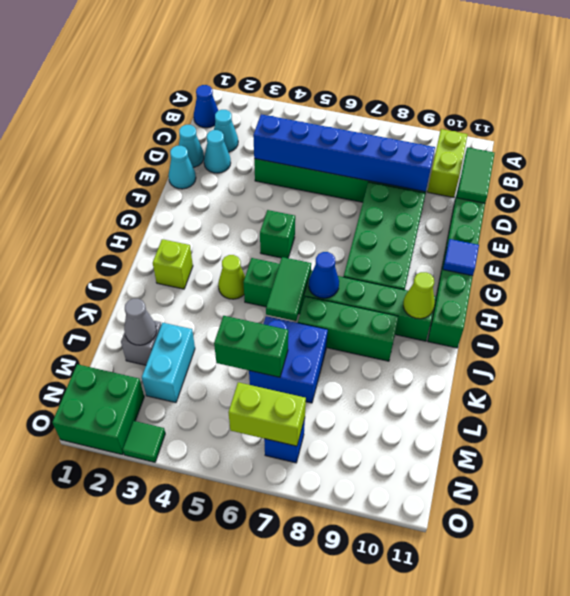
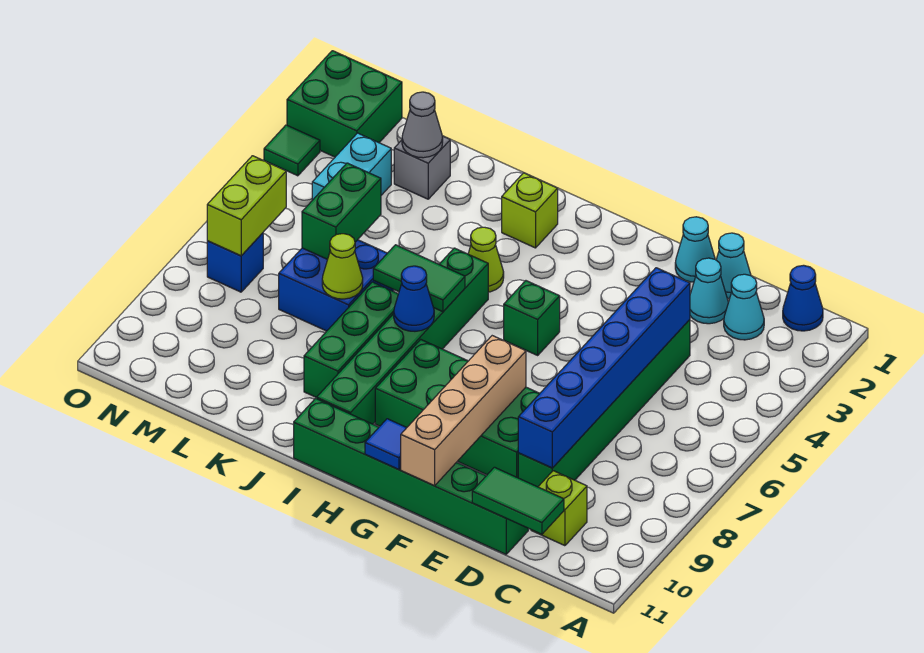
lime brick B10:C10 level 1 -> lime brick C10 level 1
none -> tan brick F8:F11 level 2
lime cone I10 level 2 -> lime cone K7 level 2
cyan brick L3:M3 level 1 -> cyan brick M3:M4 level 1

